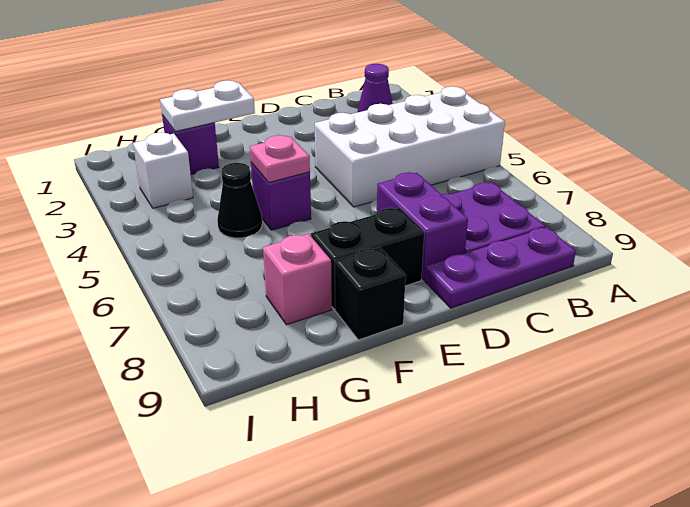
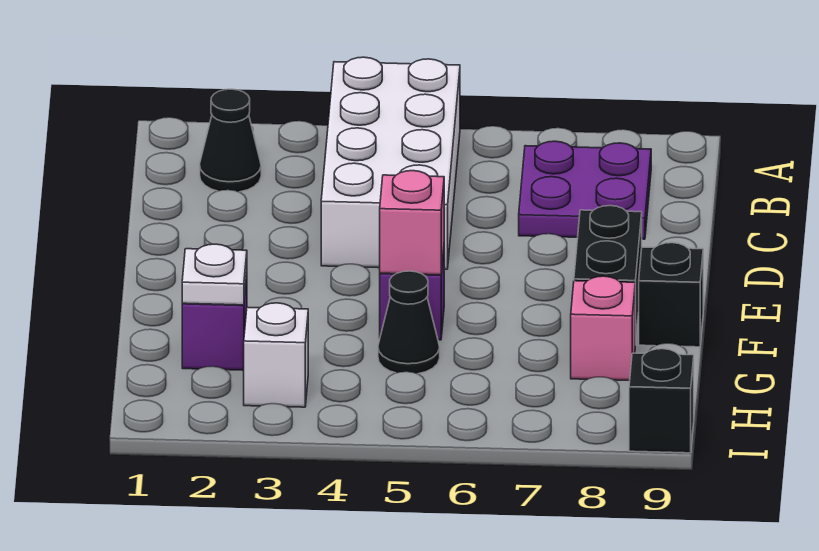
purple cone B2 level 1 -> black cone B2 level 1
purple plate B9:D9 level 1 -> none
purple brick D7:D8 level 1 -> none
white plate F2:G2 level 2 -> white plate G2 level 2
pink plate F5 level 2 -> pink brick F5 level 2
none -> black brick I9 level 1

